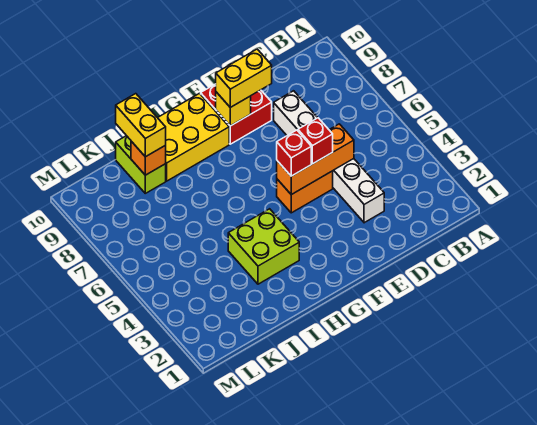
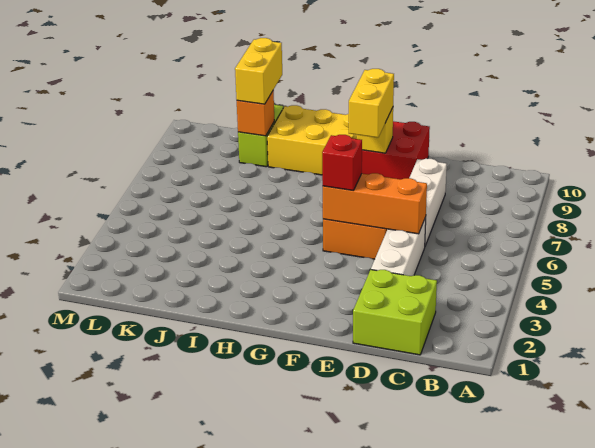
red brick E5 level 3 -> none
yellow brick E9:F9 level 3 -> yellow brick F8:F9 level 3
lime brick H3:I4 level 1 -> lime brick C1:D2 level 1

